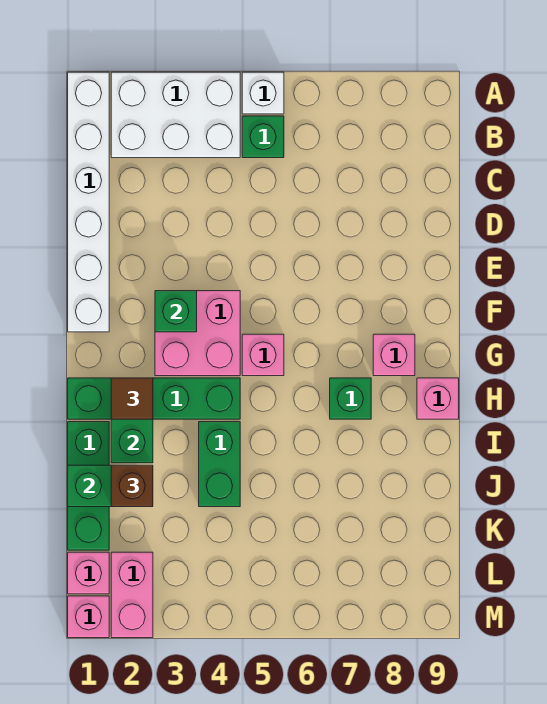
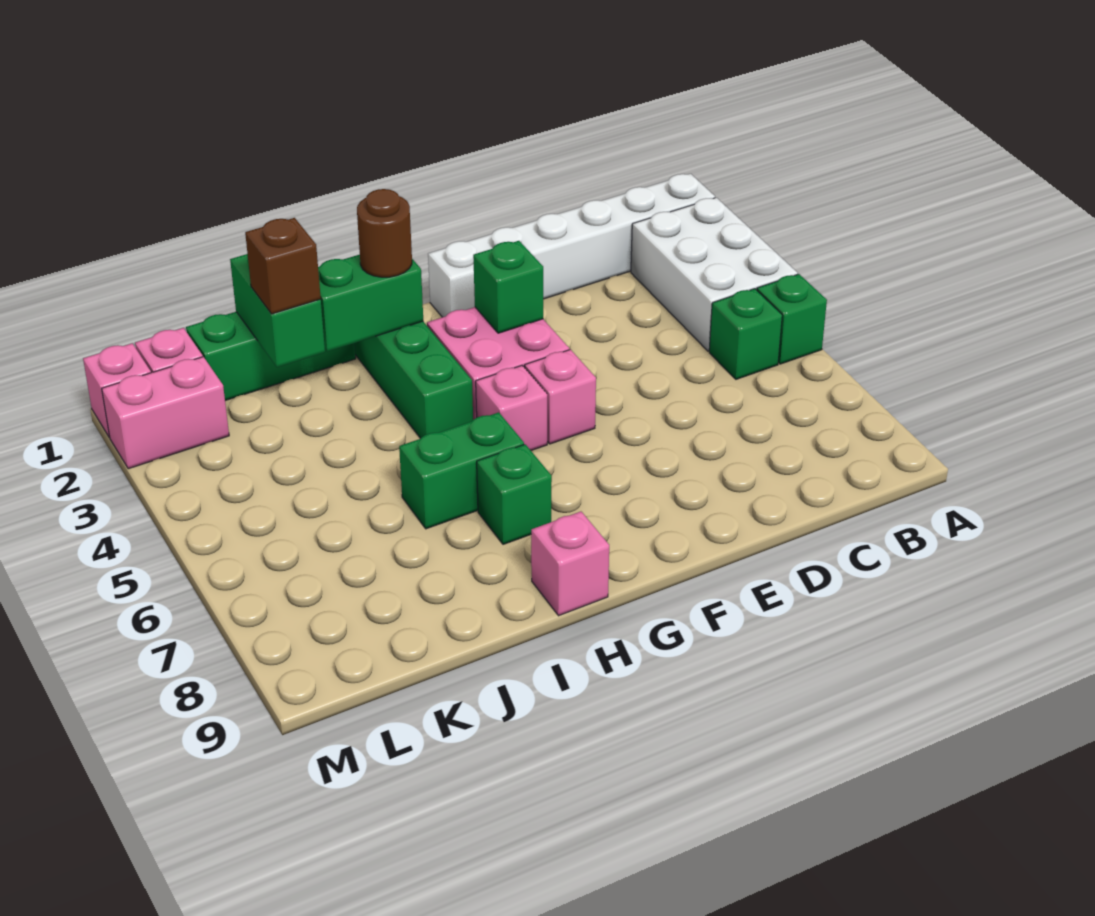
white brick A5 level 1 -> green brick A5 level 1
pink brick G8 level 1 -> pink brick F5 level 1
brown tile H2 level 3 -> brown round brick H2 level 3
green brick I4:J4 level 1 -> green brick H6:I6 level 1

